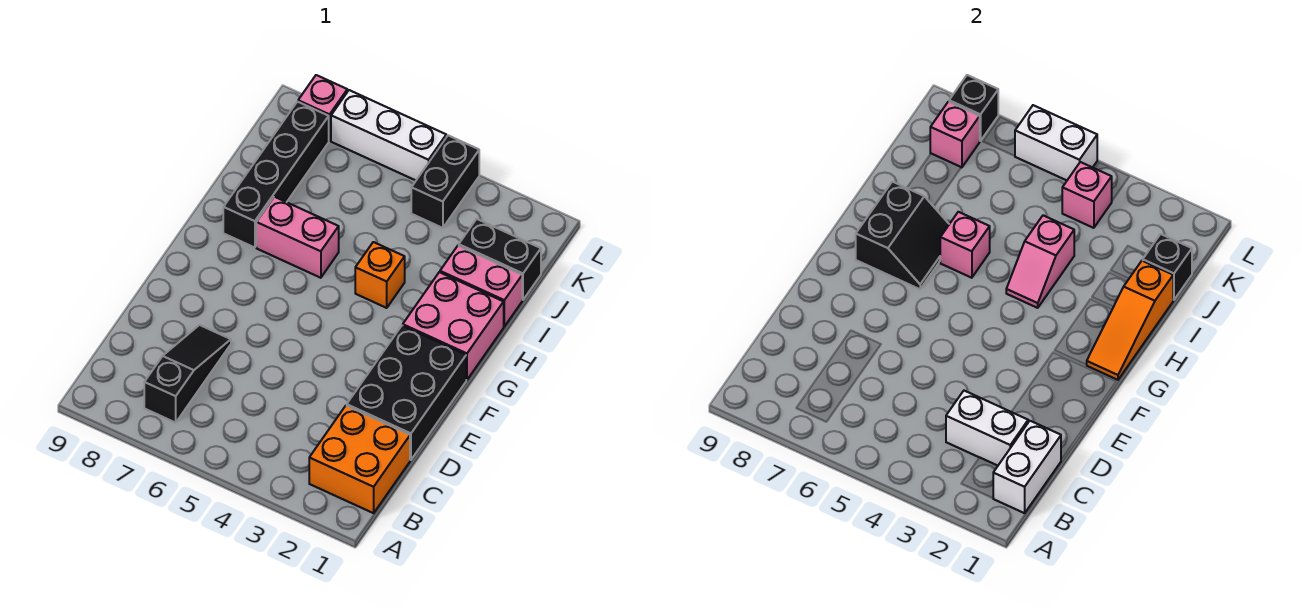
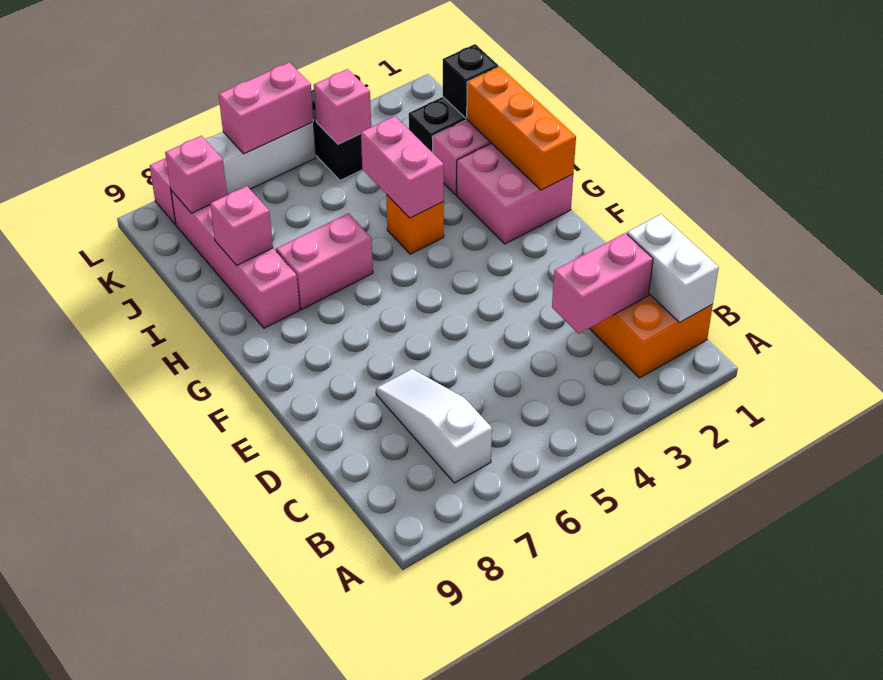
black slope B7:D7 level 1 top B -> white slope B7:D7 level 1 top B
white brick C2:C3 level 2 -> pink brick C2:C3 level 2
black brick D1:F2 level 1 -> none
orange slope G1:I1 level 2 top I -> orange brick G1:I1 level 2
black slope G7:H8 level 2 top 8 -> none
pink slope H4:I4 level 2 top I -> pink brick H4:I4 level 2
pink brick H6 level 2 -> pink brick I8 level 2
black brick H8:K8 level 1 -> pink brick H8:K8 level 1
white brick L5:L6 level 2 -> pink brick L5:L6 level 2
black brick L8 level 2 -> none

